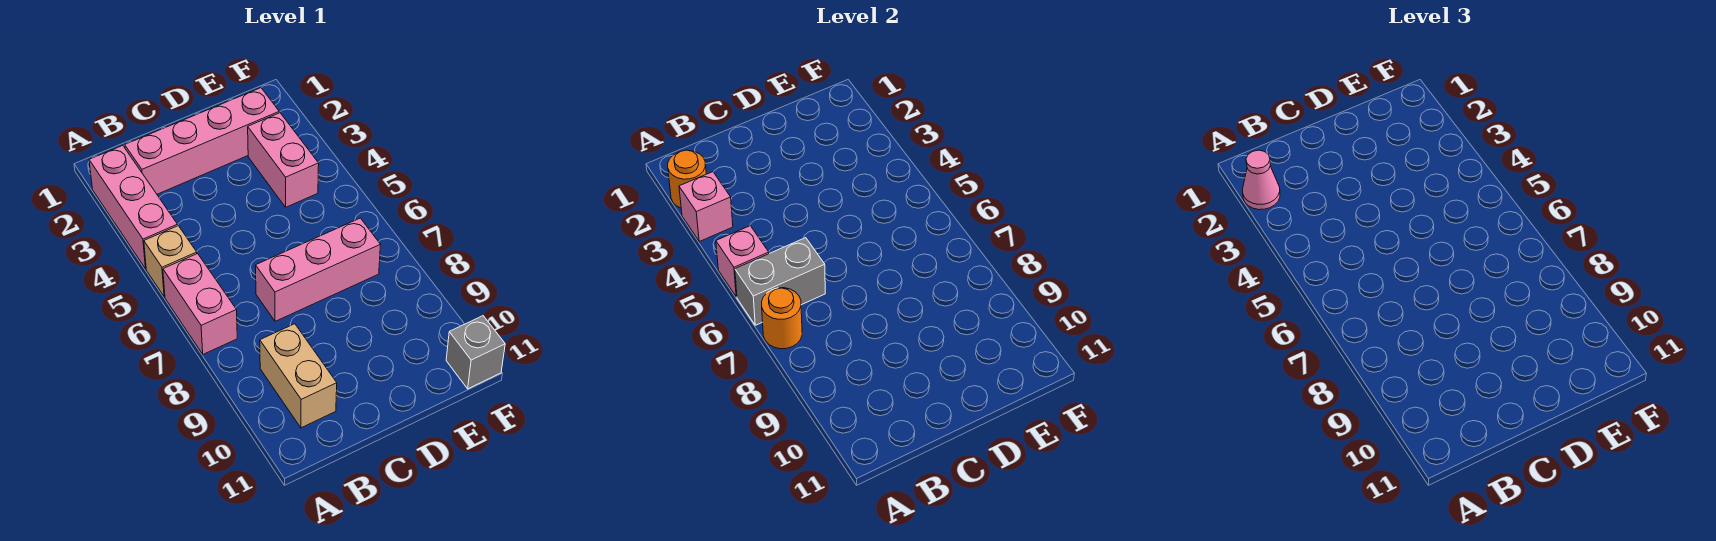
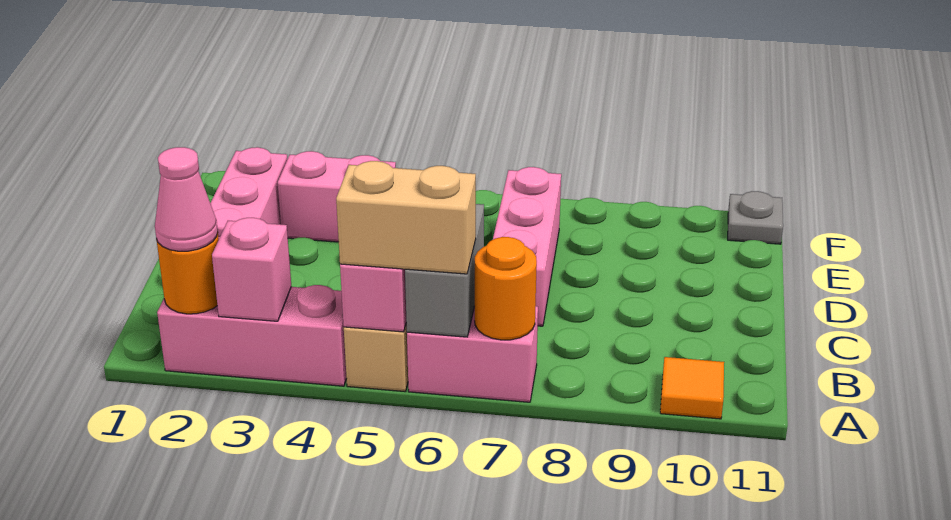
none -> orange tile A10 level 1
tan brick B9:B10 level 1 -> tan brick A5:A6 level 3
grey brick F11 level 1 -> grey plate F11 level 1

